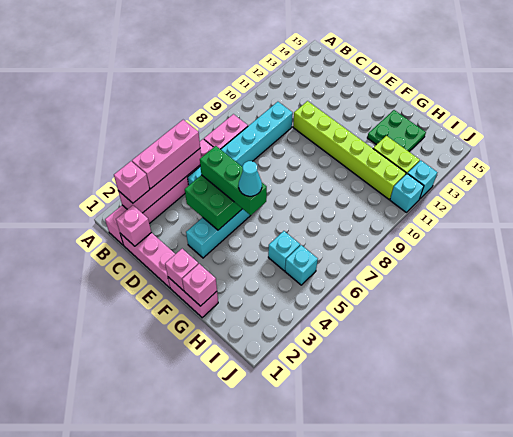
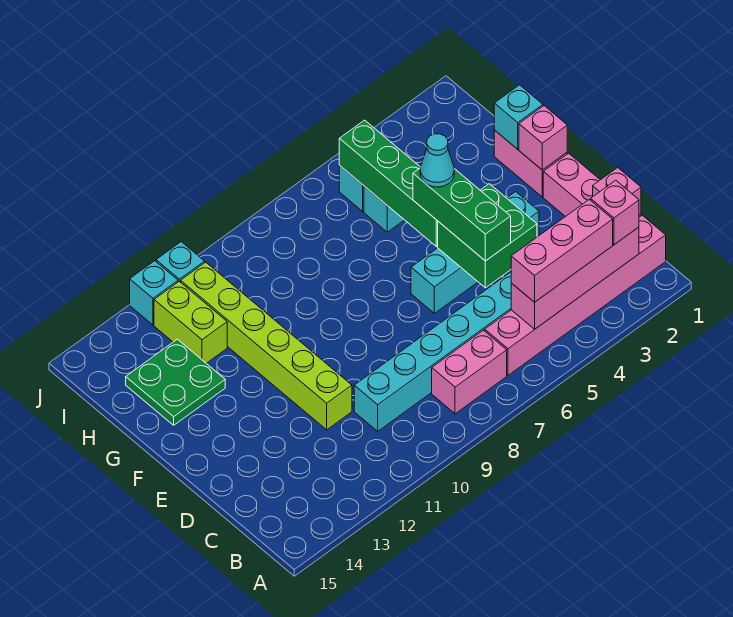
none -> green brick F5:I5 level 2
pink brick G1 level 2 -> cyan brick G1 level 2

